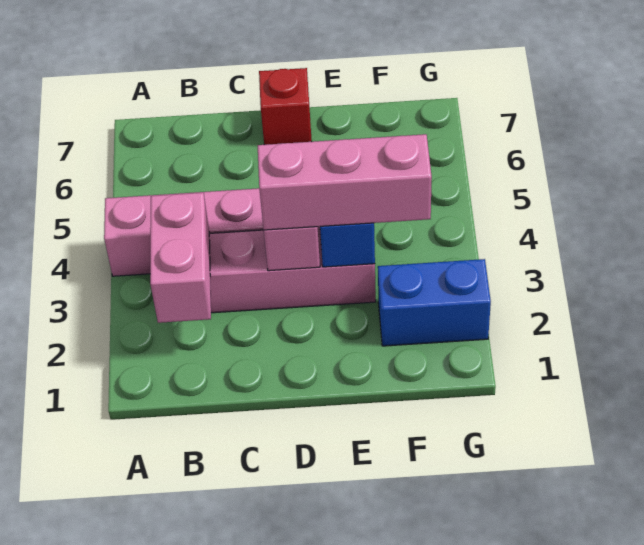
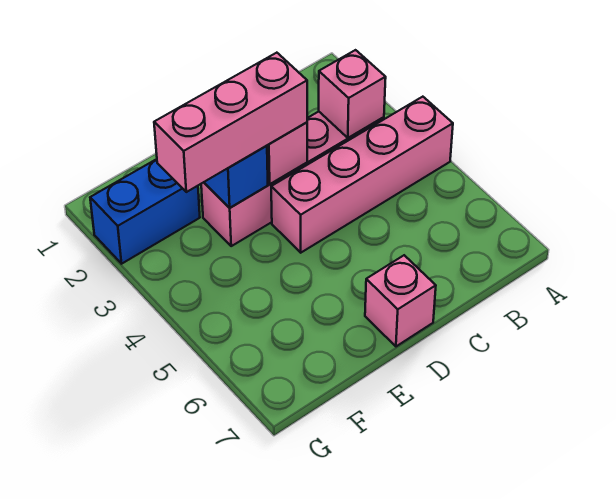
pink brick B2:B3 level 2 -> pink brick B3 level 2
red brick D7 level 1 -> pink brick D7 level 1

